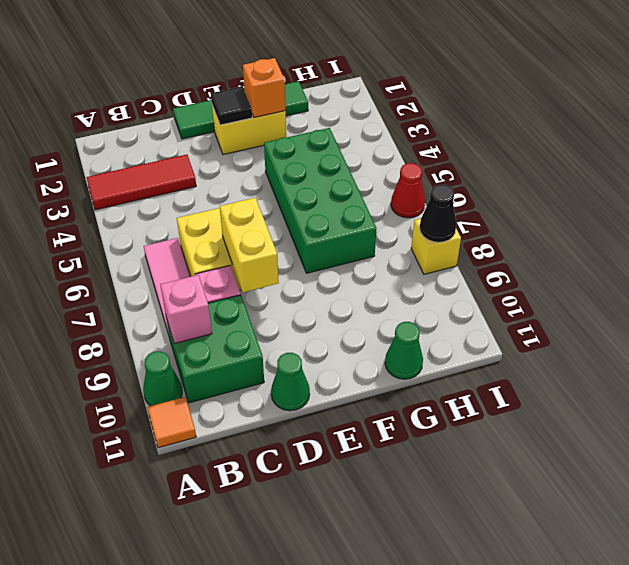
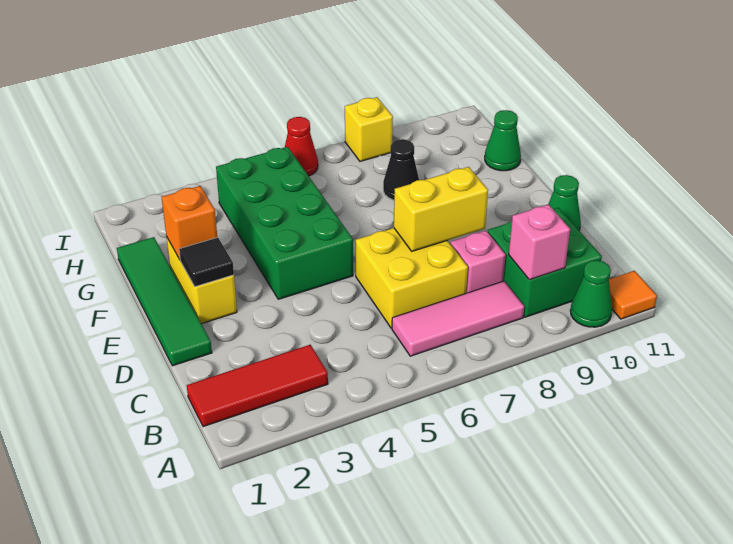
red tile A3:C3 level 1 -> red tile B1:B3 level 1
green brick F4:G7 level 1 -> green brick E4:H5 level 1
black cone I8 level 2 -> black cone G8 level 1

